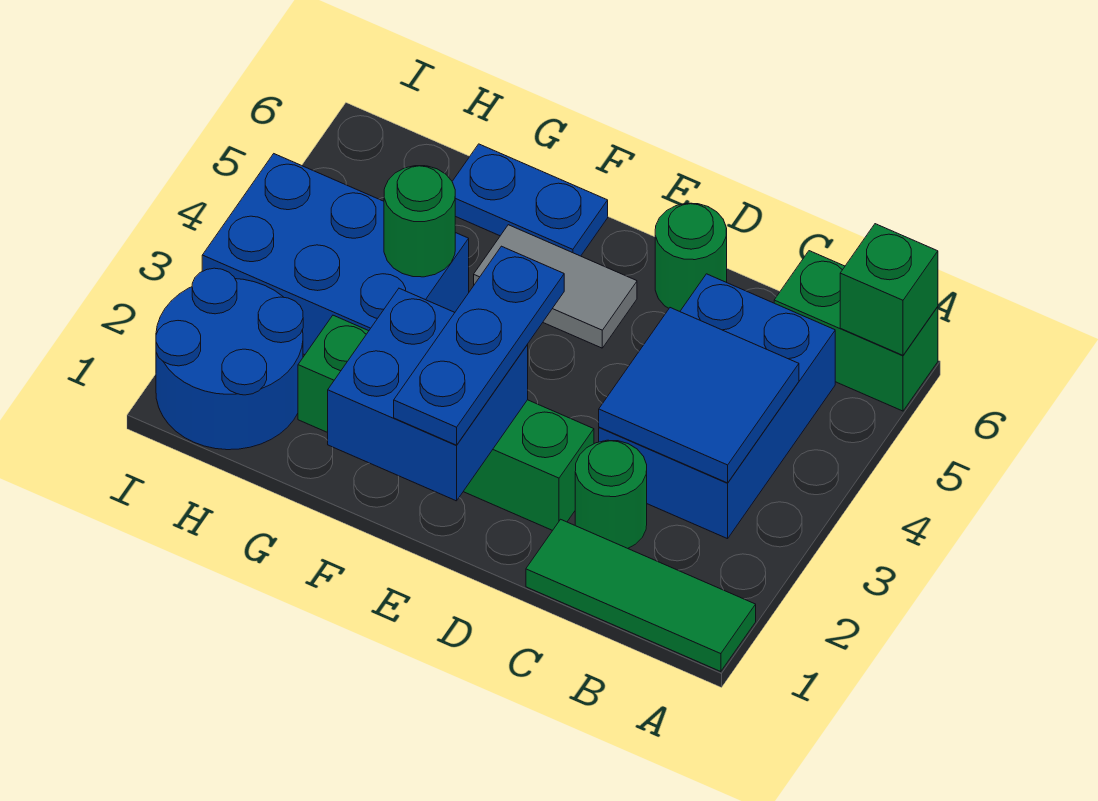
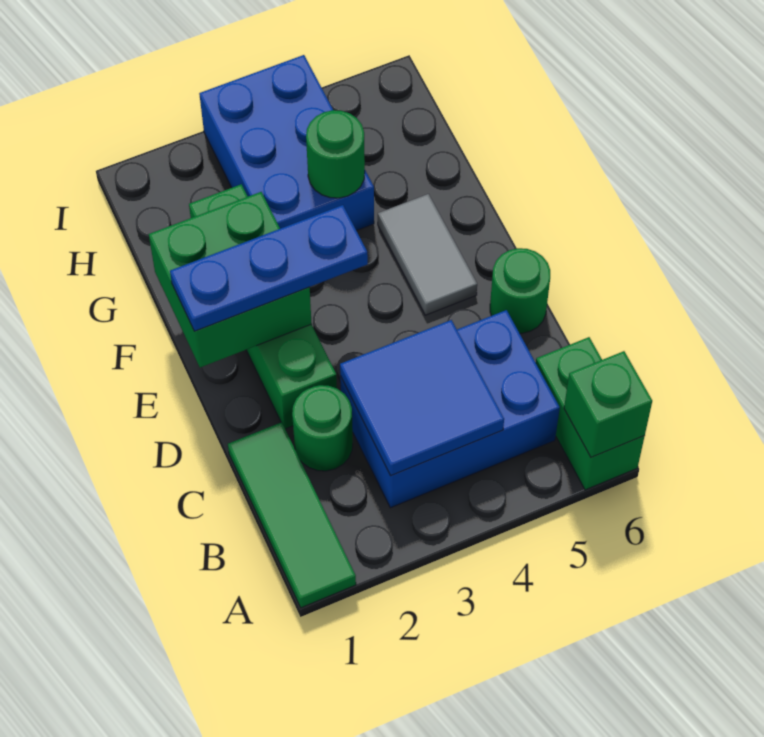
blue brick E1:F2 level 2 -> green brick E1:F2 level 2
blue plate F6:G6 level 1 -> none
blue round brick H1:I2 level 1 -> none

